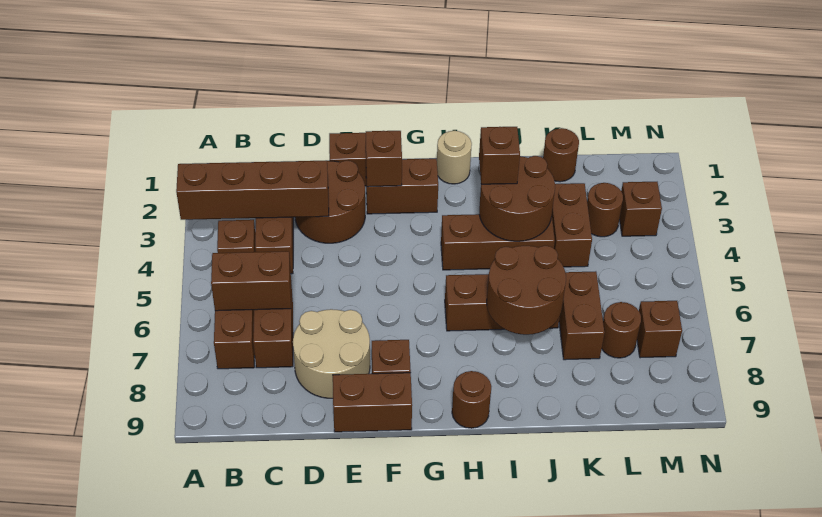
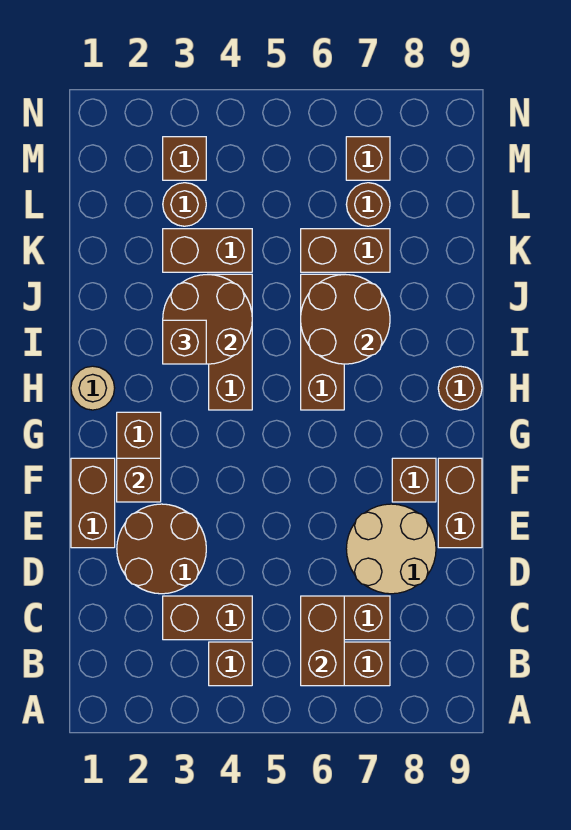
brown brick A3:D3 level 2 -> none
brown round brick K1 level 1 -> none

